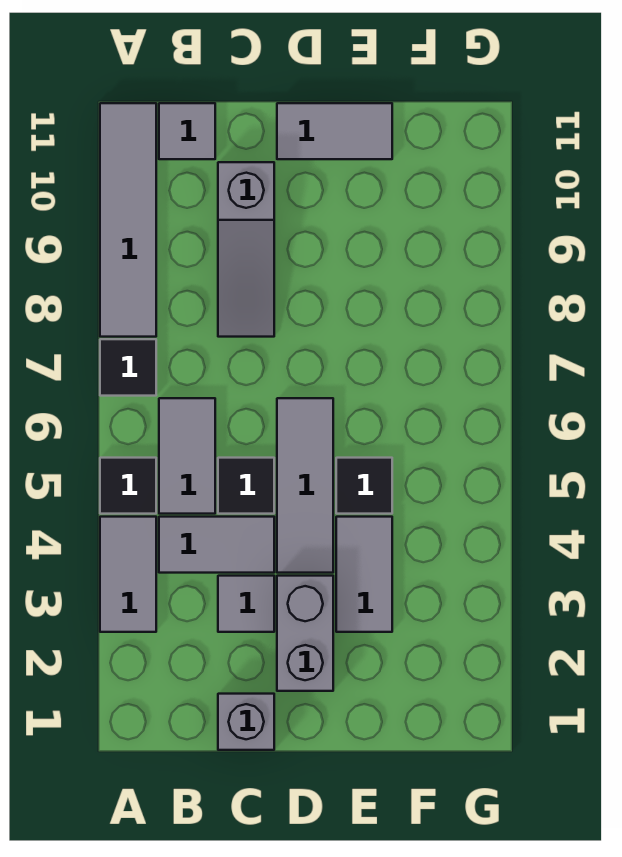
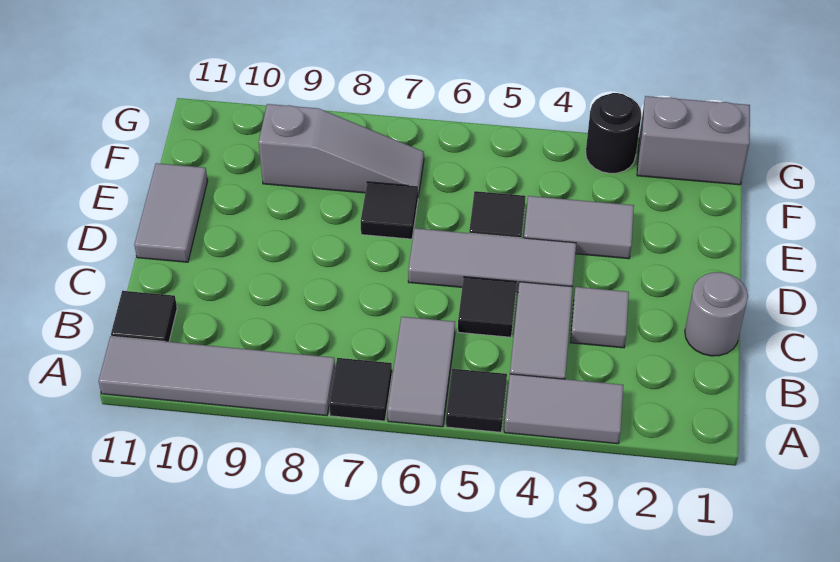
grey tile B5:B6 level 1 -> grey tile A6:B6 level 1
grey tile B11 level 1 -> black tile B11 level 1
grey brick C1 level 1 -> grey round brick C1 level 1
grey slope C8:C10 level 1 top 10 -> grey slope F7:F9 level 1 top 9
grey brick D2:D3 level 1 -> grey brick G1:G2 level 1
none -> black tile E7 level 1
none -> black round brick G3 level 1

